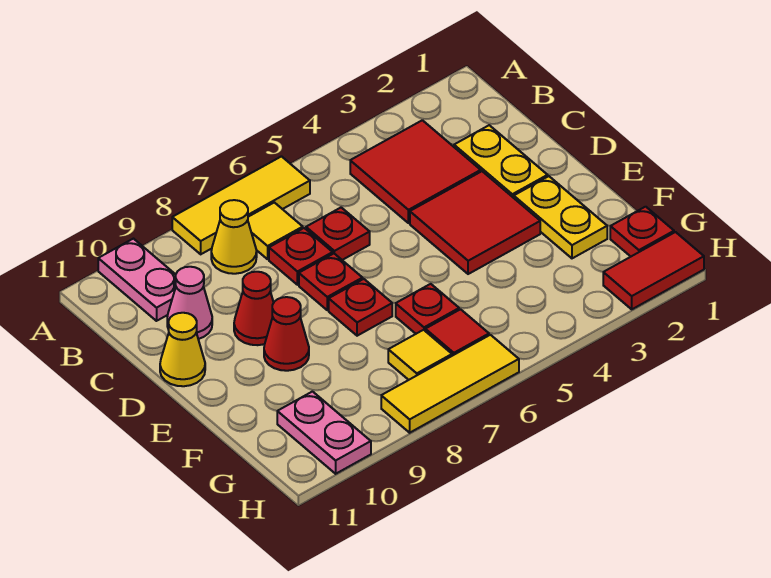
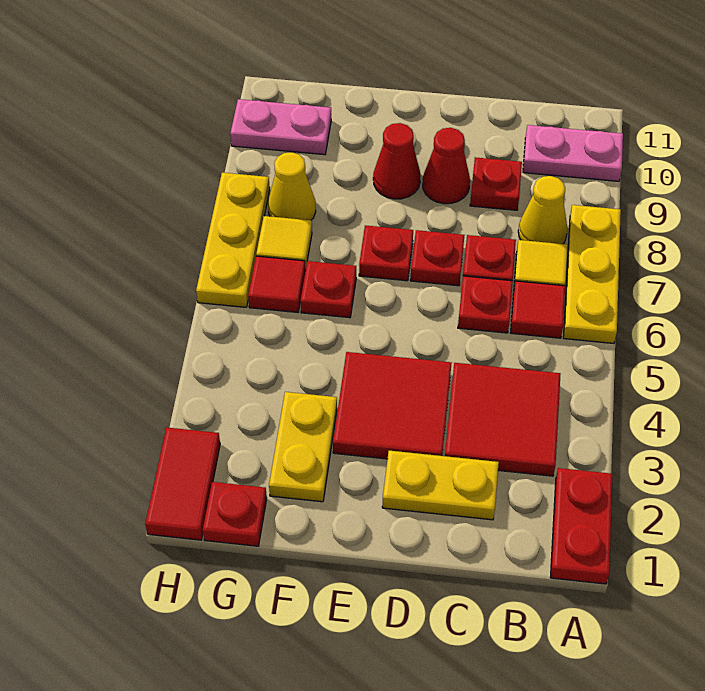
none -> red plate A1:A2 level 1
yellow tile A6:A8 level 1 -> yellow plate A6:A8 level 1
none -> red tile B6 level 1
none -> red plate C9 level 1
pink cone C10 level 1 -> none
yellow cone D11 level 1 -> yellow cone G8 level 1
yellow plate E2:F2 level 1 -> yellow plate F2:F3 level 1
yellow tile H6:H8 level 1 -> yellow plate H6:H8 level 1

